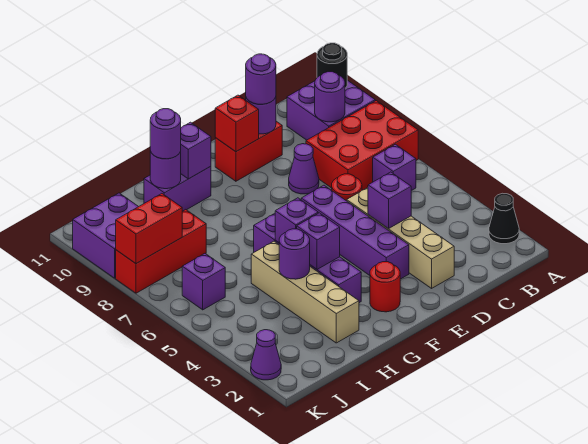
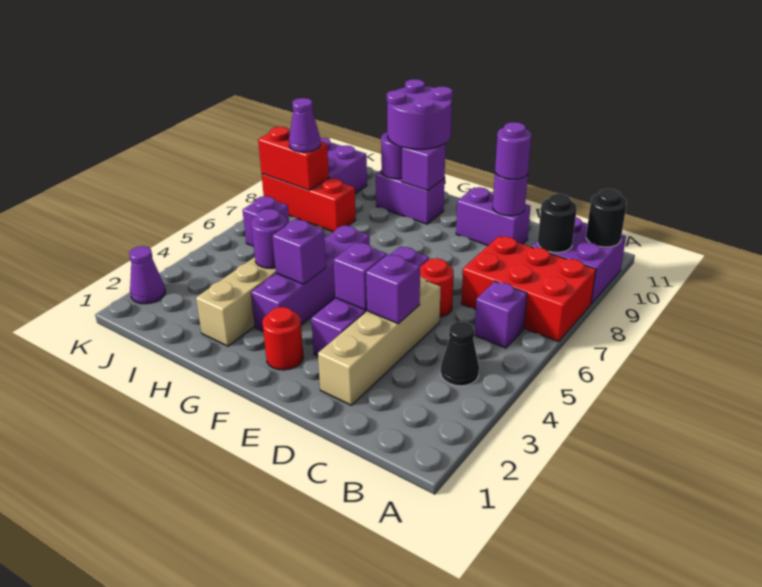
black cone A2 level 1 -> black cone B4 level 1
purple round brick B9 level 2 -> black round brick B9 level 2
purple cone D8 level 1 -> purple cone J8 level 3
red brick D10:E10 level 1 -> purple brick D10:E10 level 1
red brick E10 level 2 -> none
purple brick G5 level 2 -> purple brick E4 level 2
purple round brick H10 level 3 -> purple round brick G10:H11 level 3

